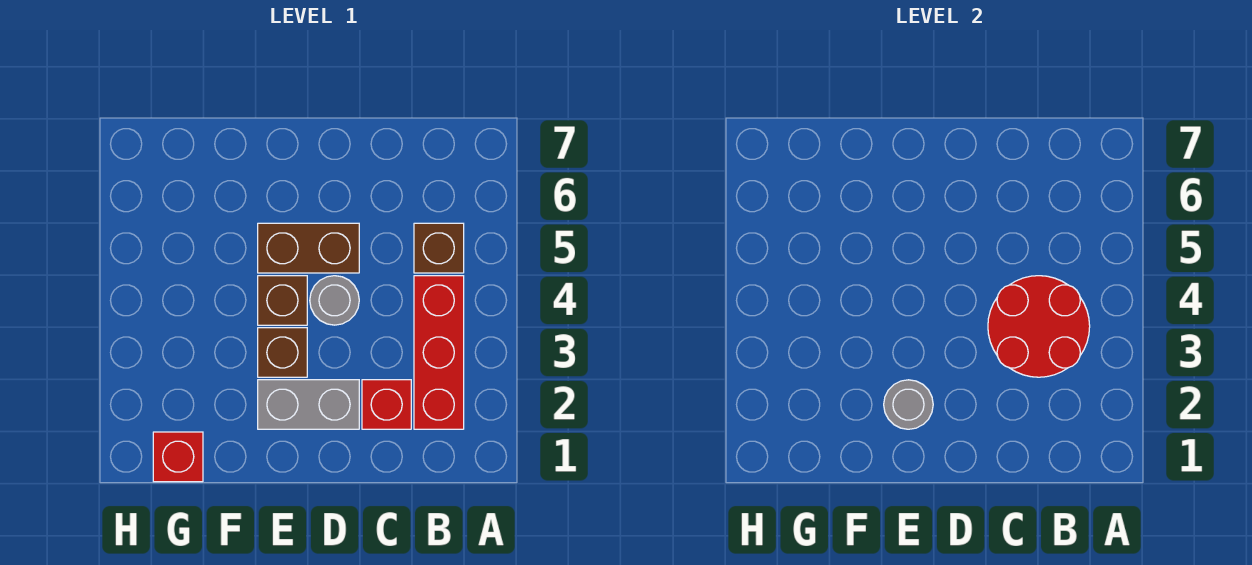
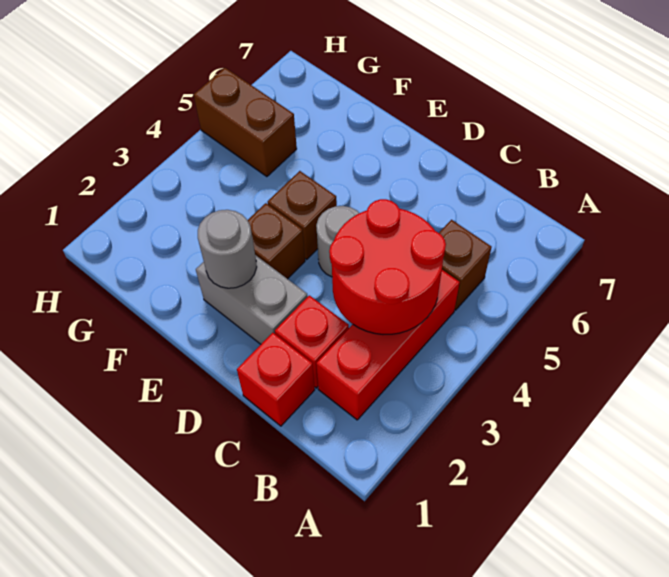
brown brick D5:E5 level 1 -> brown brick G5:H5 level 1
red brick G1 level 1 -> red brick C1 level 1

